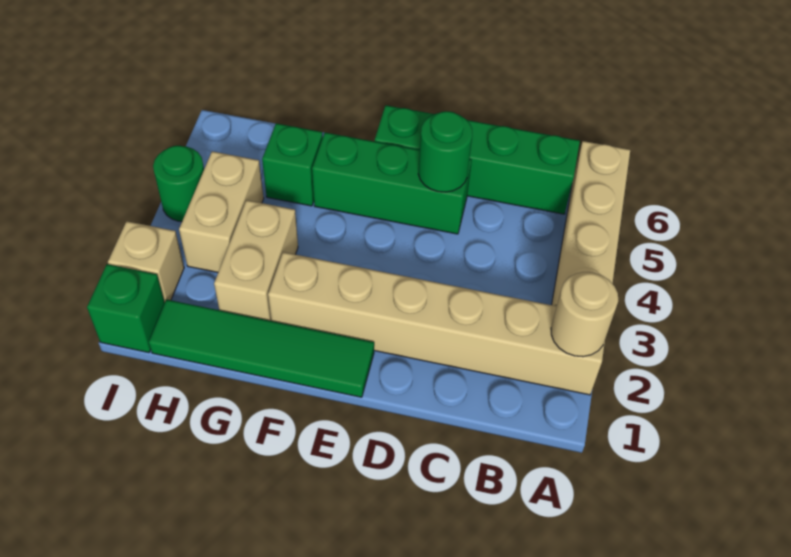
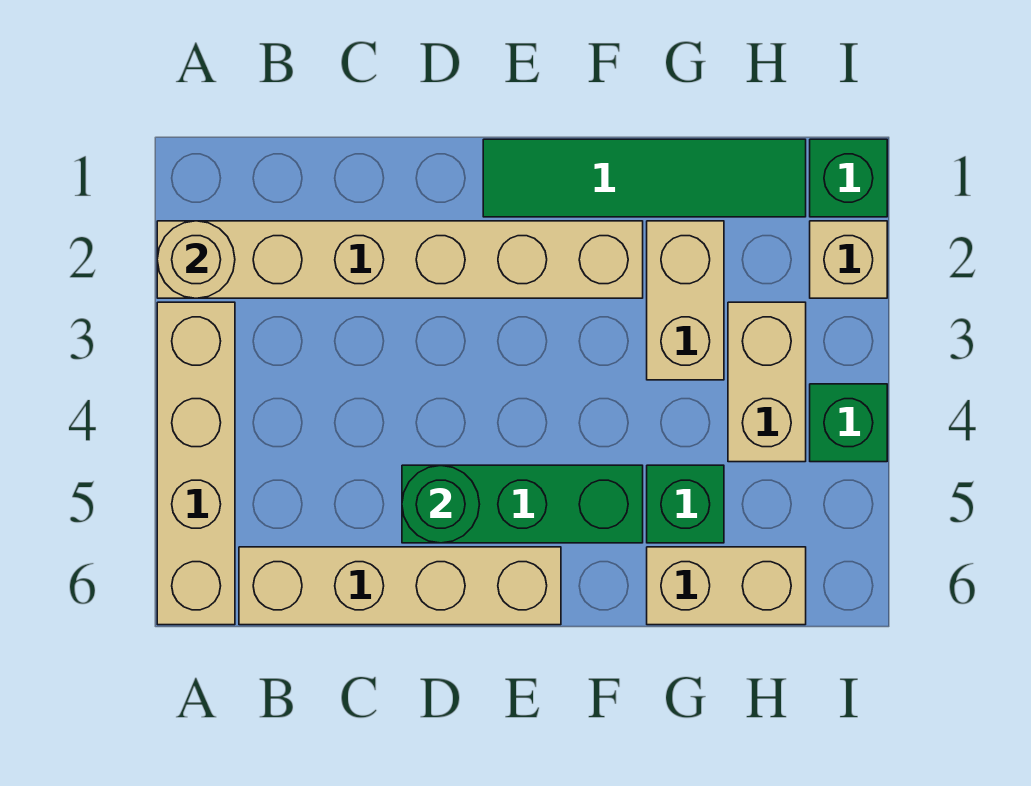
green brick B6:E6 level 1 -> tan brick B6:E6 level 1
none -> tan brick G6:H6 level 1
green round brick I4 level 1 -> green brick I4 level 1

